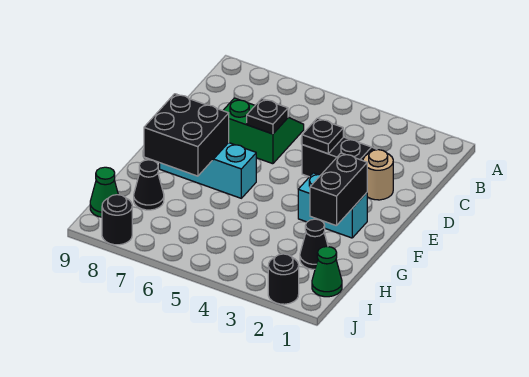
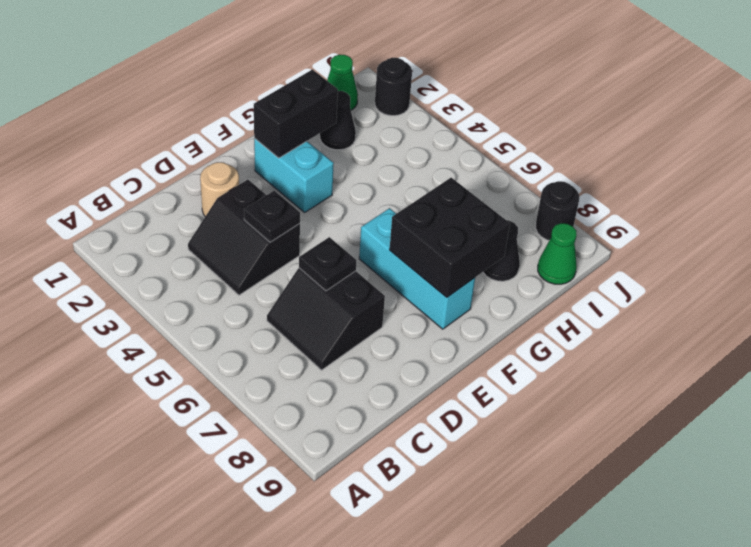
green slope C6:D7 level 1 top D -> black slope C6:D7 level 1 top D

